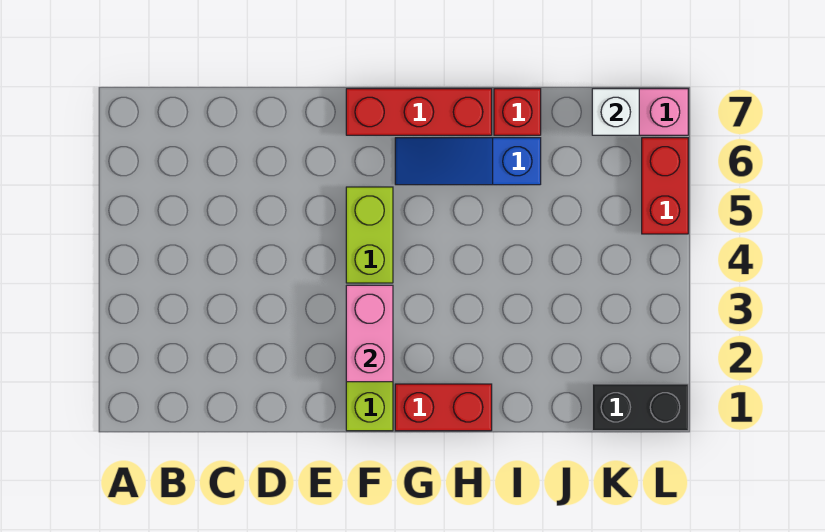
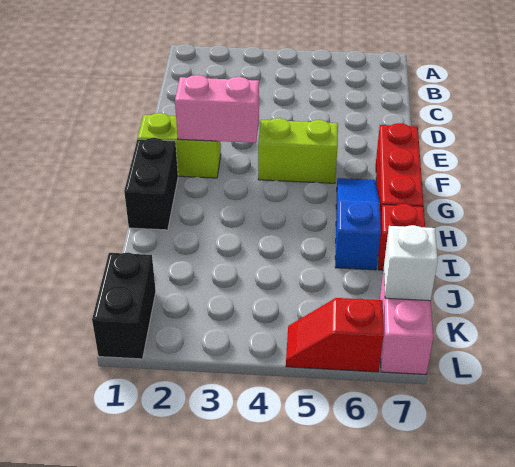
red brick G1:H1 level 1 -> black brick G1:H1 level 1
red brick L5:L6 level 1 -> red slope L5:L6 level 1 top 6

